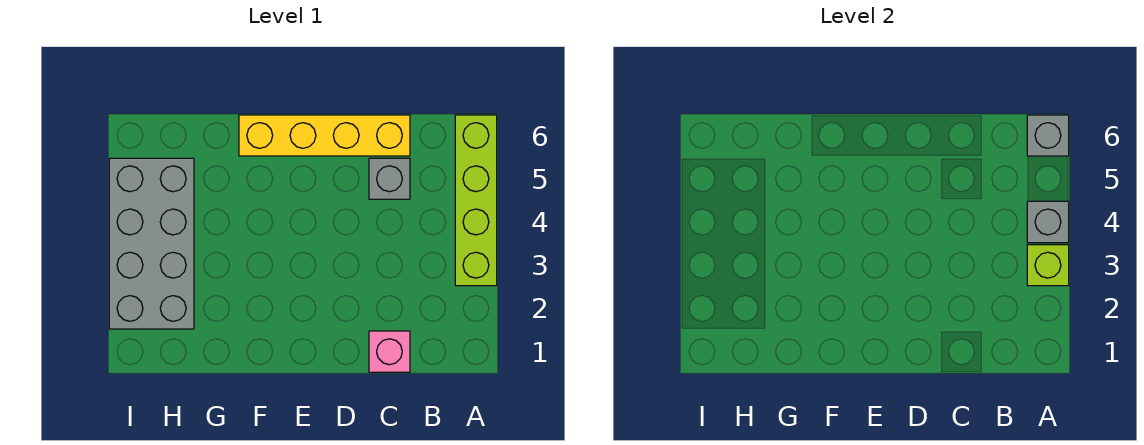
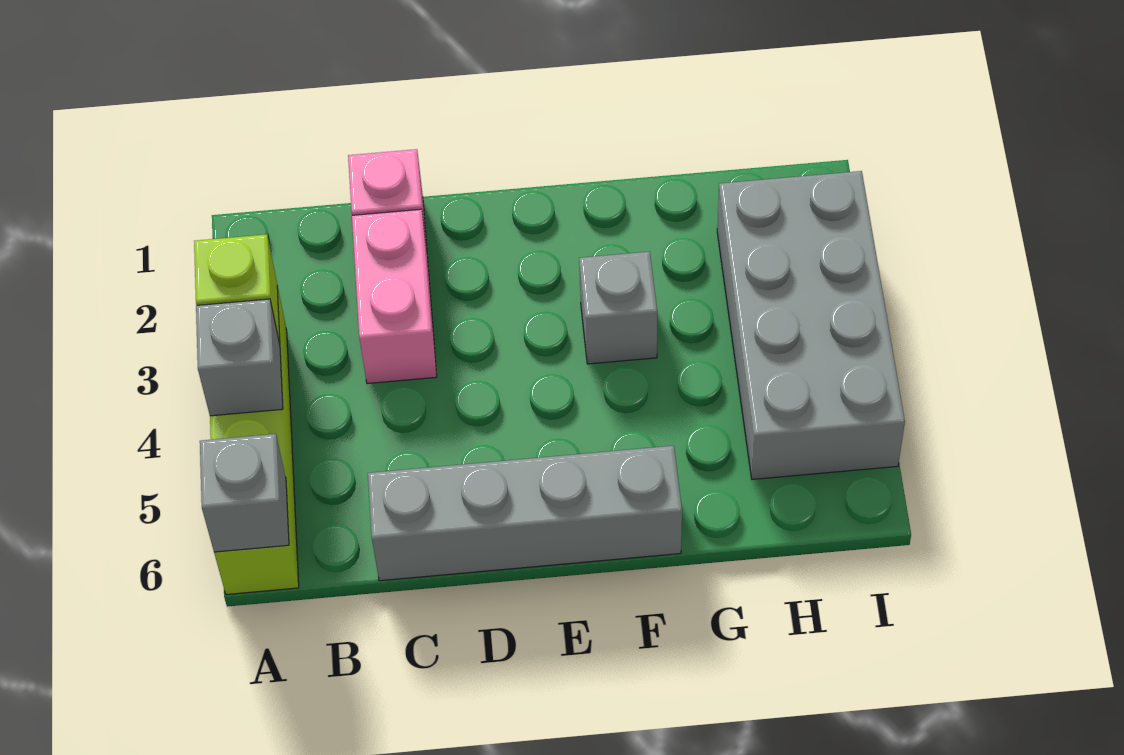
none -> pink brick C2:C3 level 1
grey brick C5 level 1 -> grey brick F3 level 1
yellow brick C6:F6 level 1 -> grey brick C6:F6 level 1

